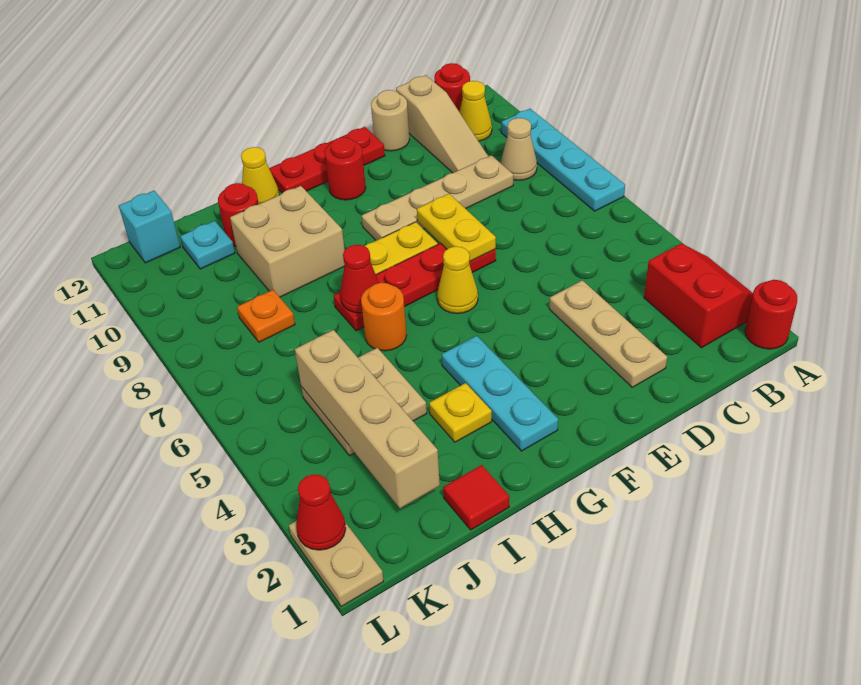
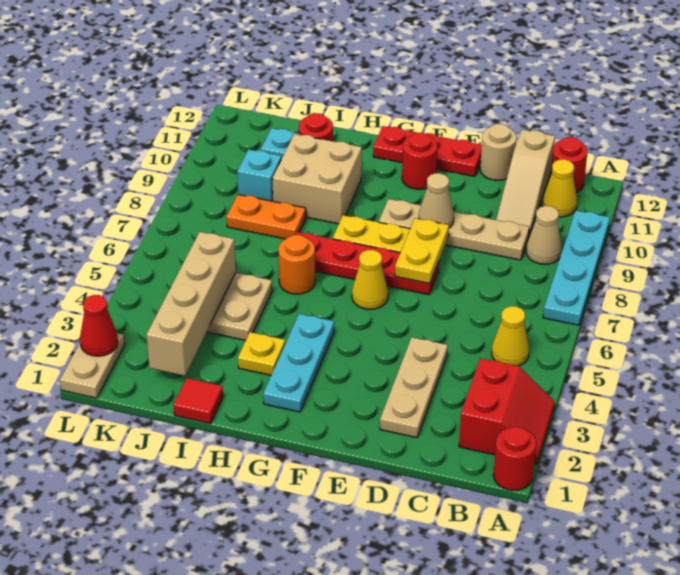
none -> tan cone E9 level 2
red cone H7 level 2 -> none
yellow cone H12 level 1 -> yellow cone B5 level 1
orange plate J8 level 1 -> orange plate I8:J8 level 1
cyan brick K12 level 1 -> cyan brick J9 level 1

